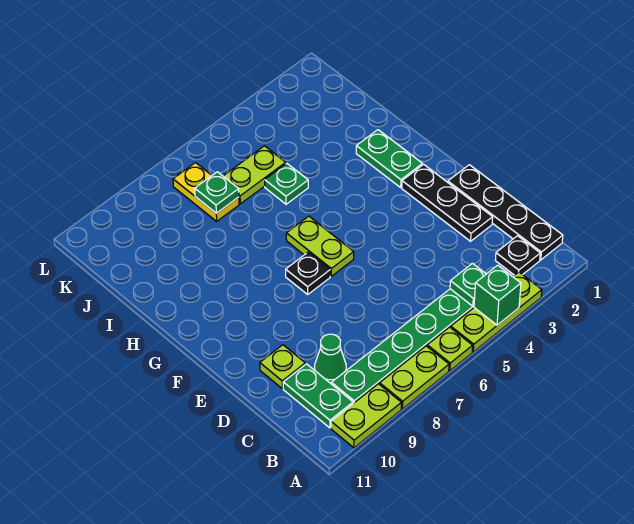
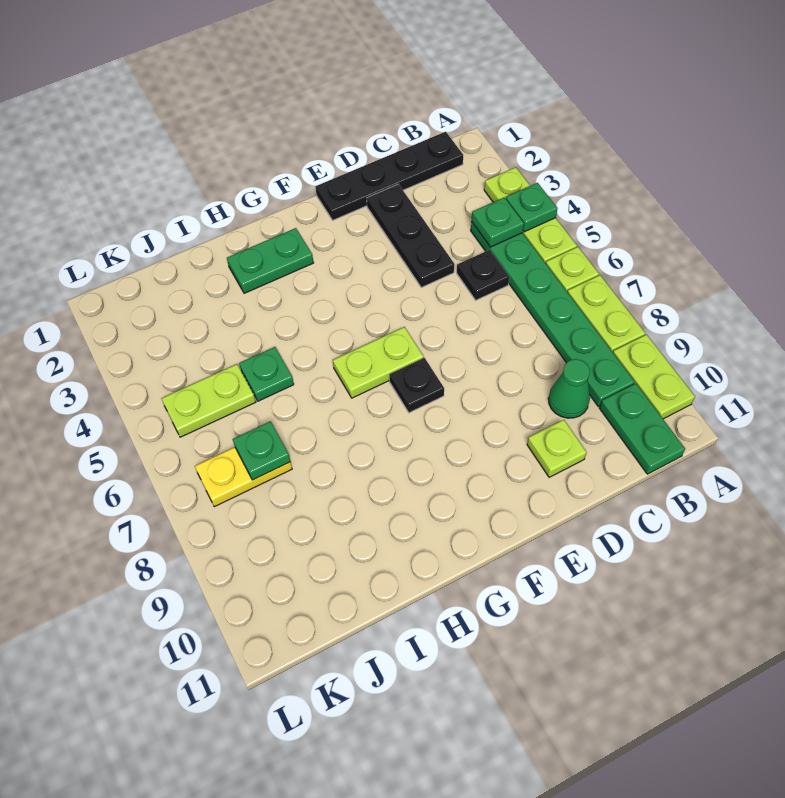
green brick A4 level 2 -> green plate A4 level 2
black plate B2 level 1 -> black plate C5 level 1
green plate B10:C10 level 1 -> green plate B10:B11 level 1
black plate D2:F2 level 1 -> black plate D2:D4 level 1
lime plate J5:J6 level 1 -> lime plate J5:K5 level 1

